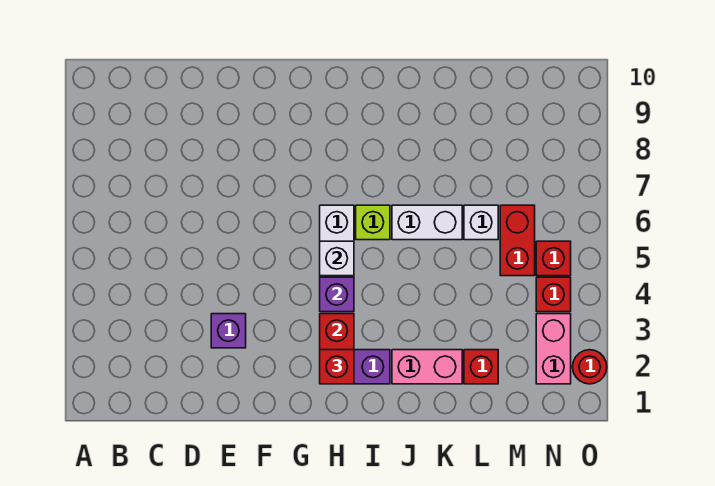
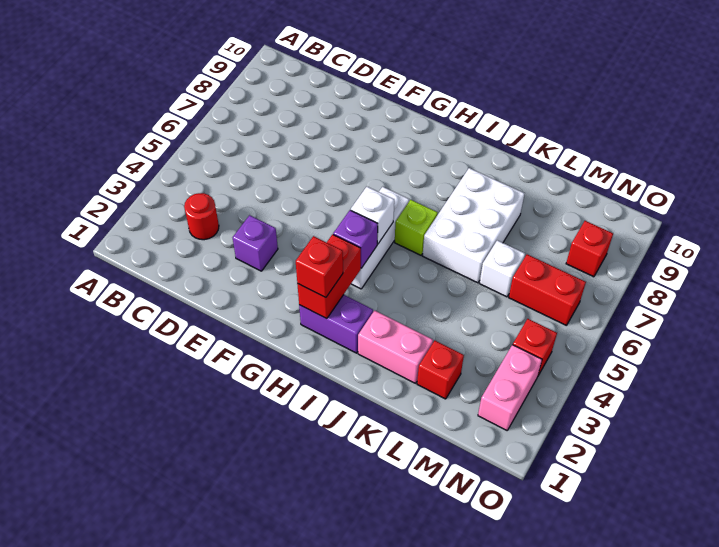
white brick J6:K6 level 1 -> white brick J6:K8 level 1
red brick M5:M6 level 1 -> red brick M6:N6 level 1
red brick N5 level 1 -> red brick N8 level 1
red round brick O2 level 1 -> red round brick C3 level 1

